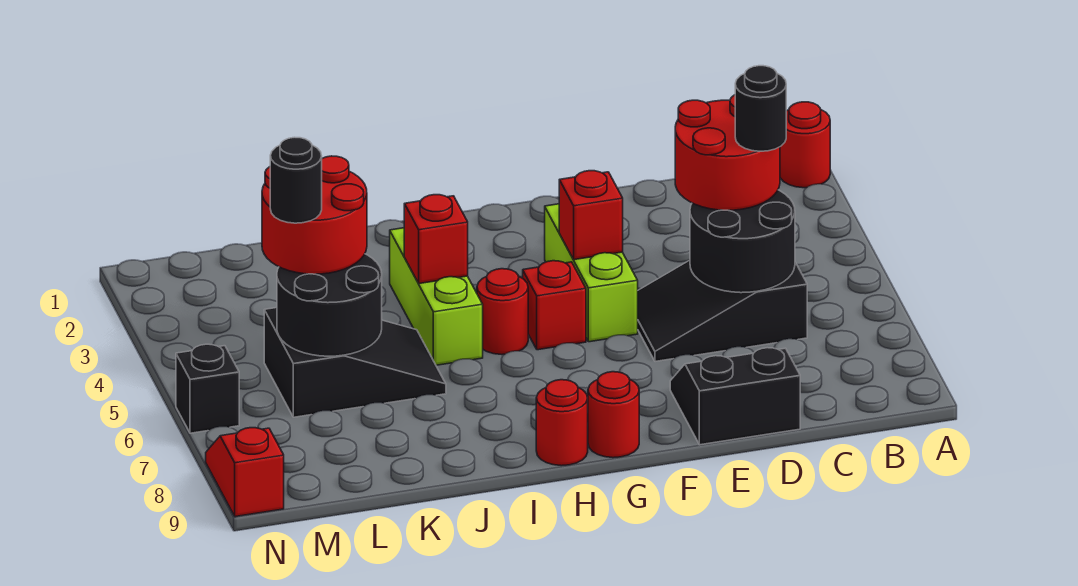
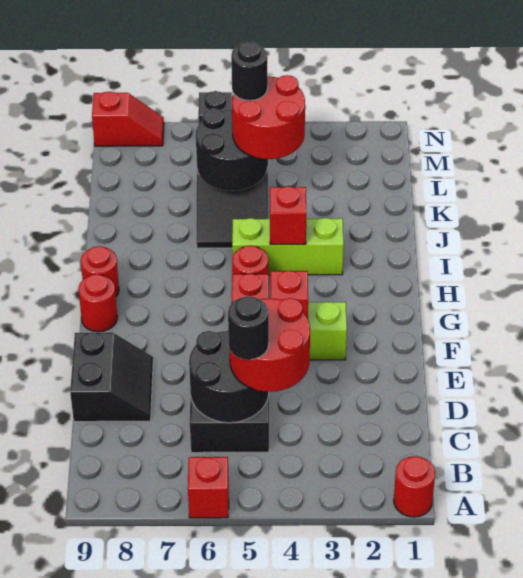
none -> red brick A6 level 1

